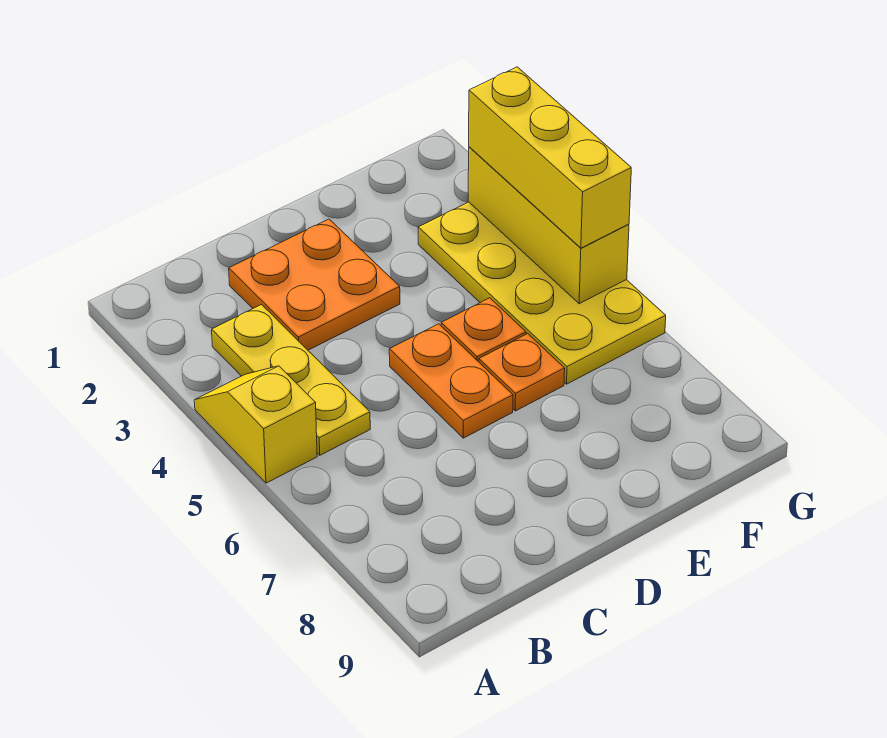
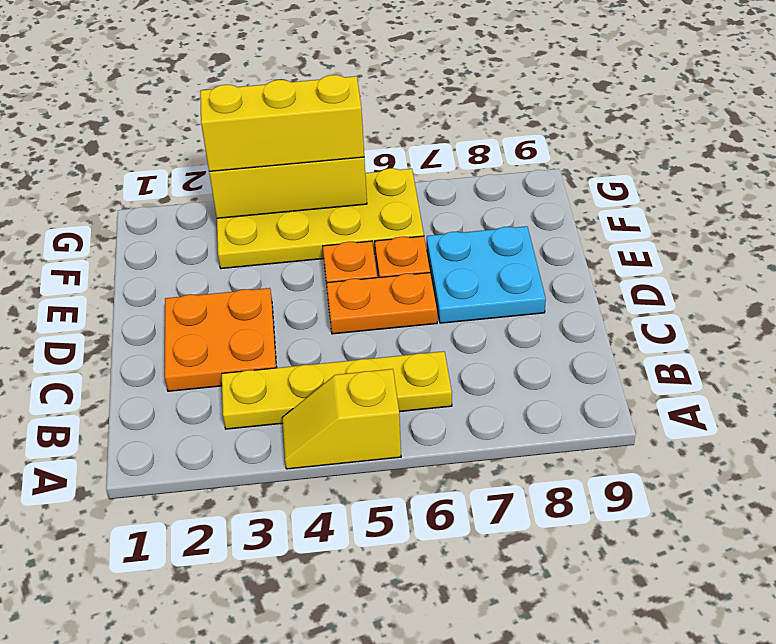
yellow plate B3:B5 level 1 -> yellow plate B3:B6 level 1
none -> cyan plate D7:E8 level 1

